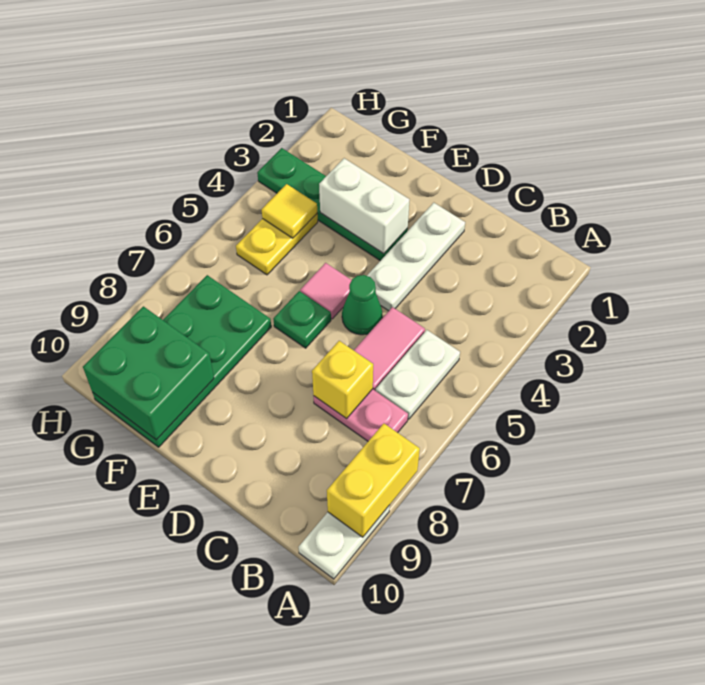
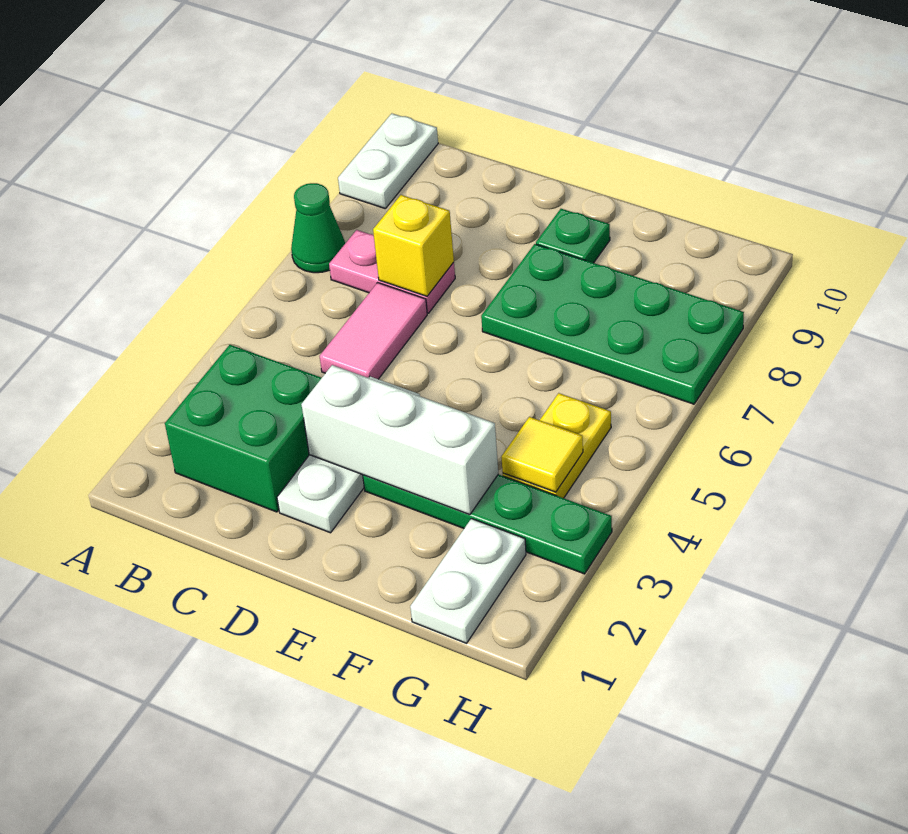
yellow brick A8:A9 level 2 -> none
white plate B5:B6 level 1 -> white plate G1:G2 level 1
green cone D5 level 1 -> green cone A7 level 1
white brick E3:F3 level 2 -> white brick D3:F3 level 2
pink tile E5 level 1 -> none
green plate E6 level 1 -> green plate E9 level 1
green plate F7:G10 level 1 -> green plate E7:H8 level 1
green brick F9:G10 level 2 -> green brick B2:C3 level 1

